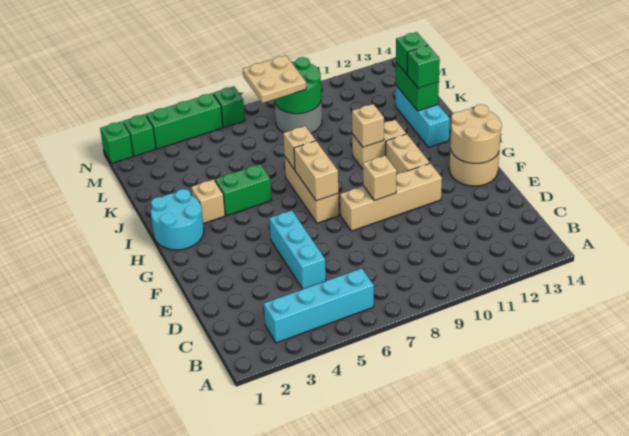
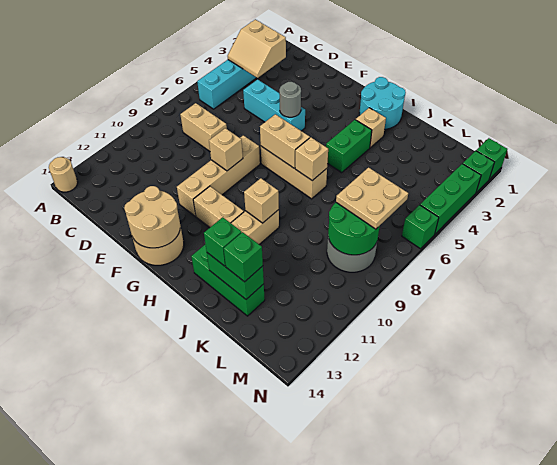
none -> tan round brick A14 level 1
none -> tan slope B3:C4 level 2 top 3
none -> tan brick C8:D8 level 1
none -> grey round brick F5 level 2
cyan brick I13:K13 level 1 -> green brick I13:K13 level 1

